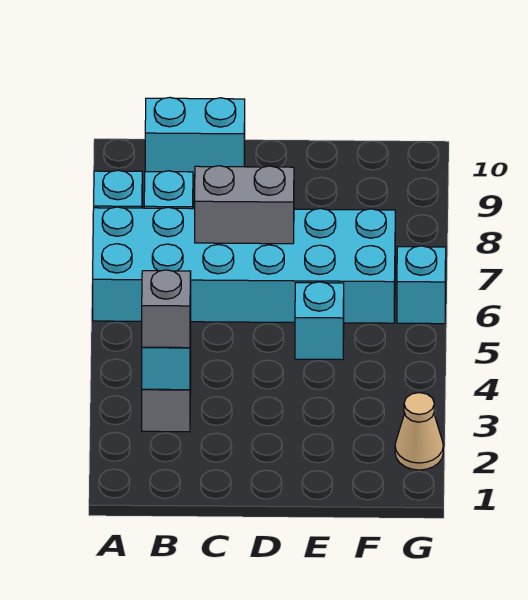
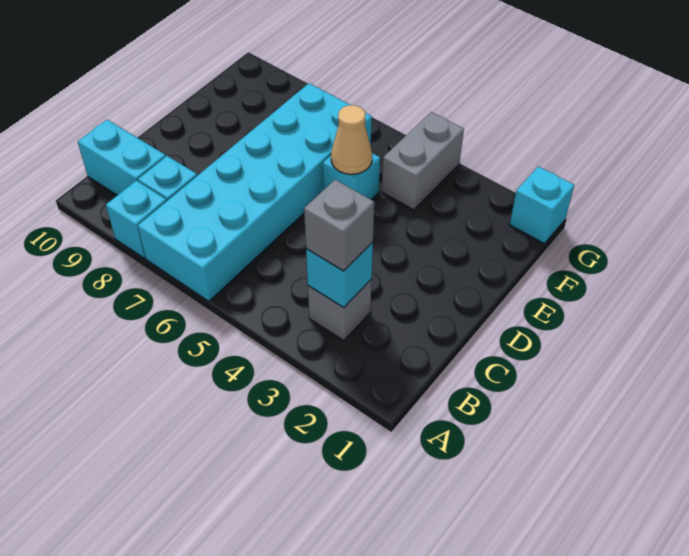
cyan brick B10:C10 level 1 -> cyan brick B9:B10 level 1
grey brick C7:D7 level 2 -> grey brick F4:G4 level 1
tan cone G2 level 1 -> tan cone E5 level 2
cyan brick G6 level 1 -> cyan brick G1 level 1

